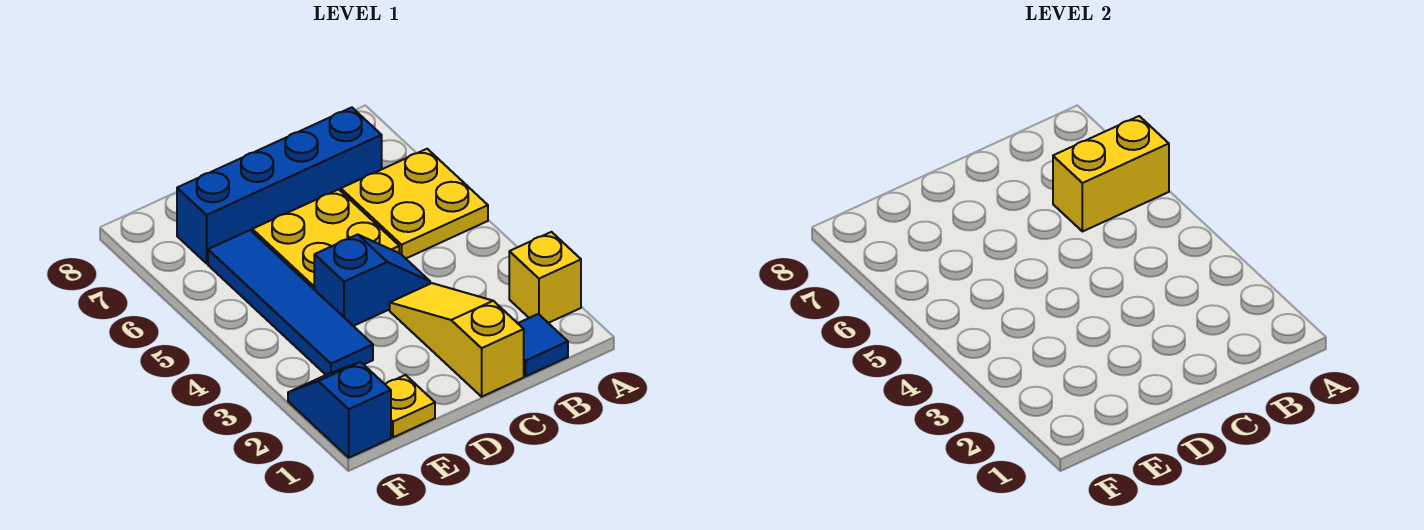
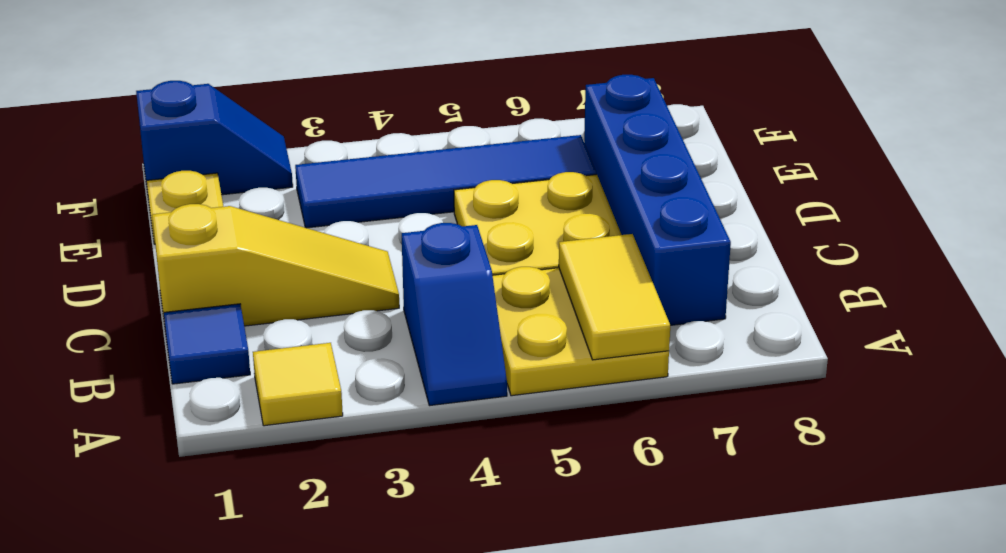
yellow brick A2 level 1 -> yellow tile A2 level 1
yellow brick A6:B6 level 2 -> yellow tile A6:B6 level 2
blue slope C4:D4 level 1 top D -> blue slope A4:B4 level 1 top B

